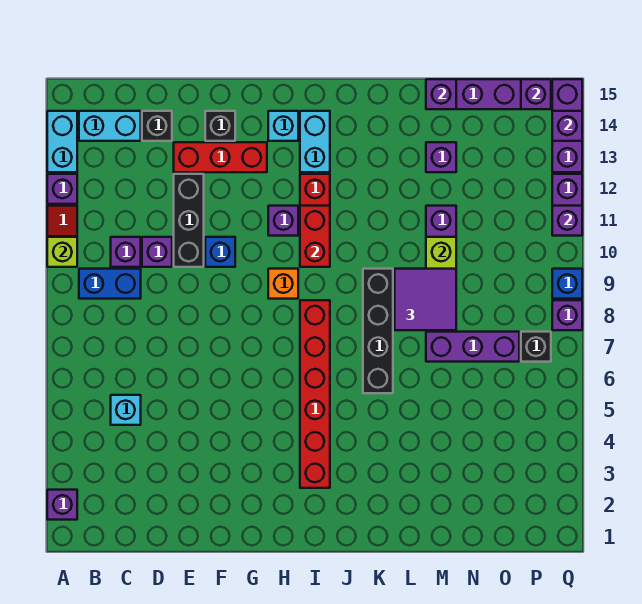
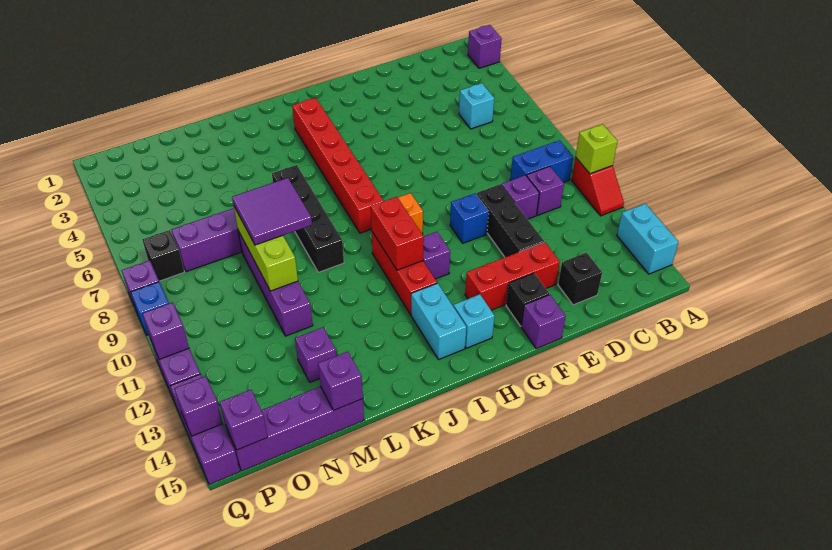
purple brick A12 level 1 -> purple brick F15 level 1
cyan brick B14:C14 level 1 -> none

